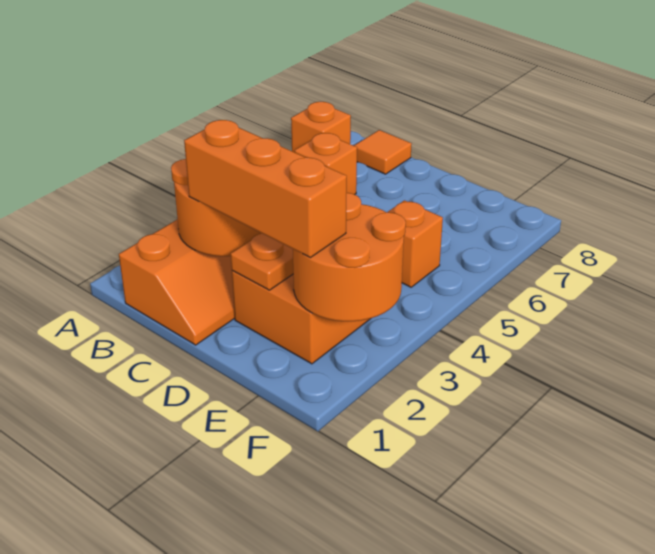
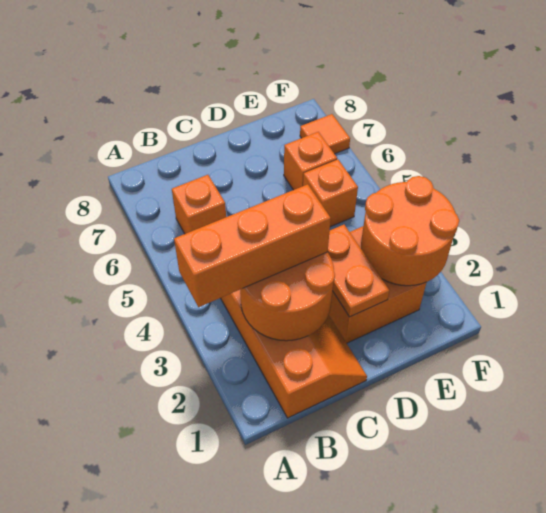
orange brick A7 level 1 -> orange brick E6 level 1
orange tile B8 level 1 -> orange tile F7 level 1
orange brick C2:E2 level 3 -> orange brick A3:C3 level 3

